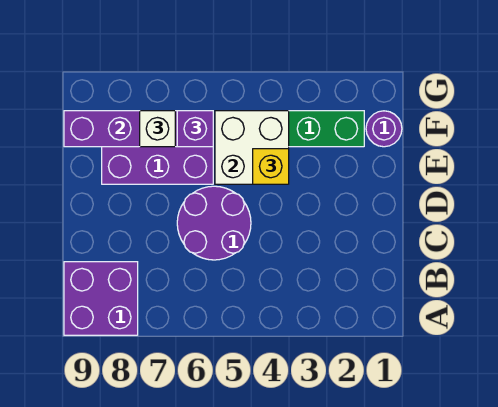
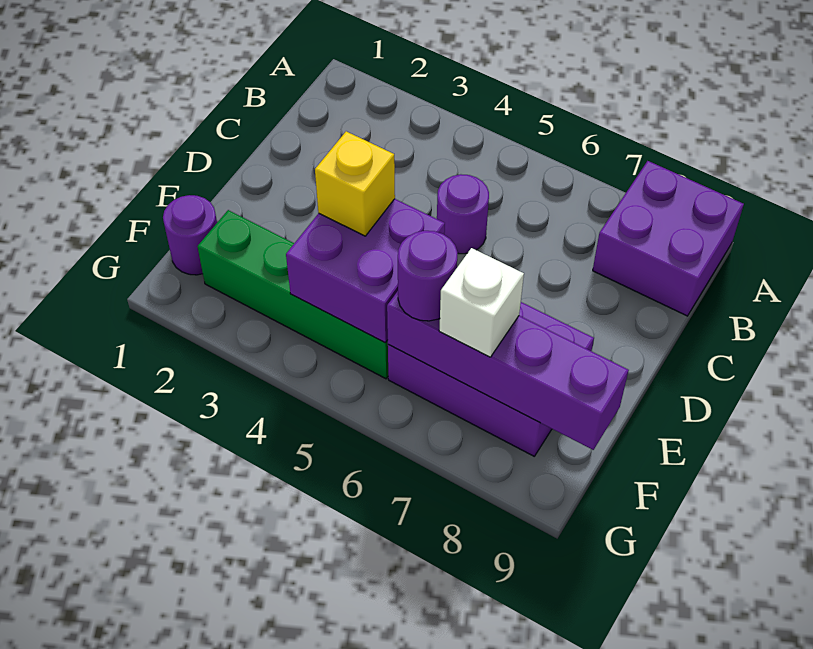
purple round brick C5:D6 level 1 -> purple round brick C5 level 1
white brick E4:F5 level 2 -> purple brick E4:F5 level 2
purple brick F6 level 3 -> purple round brick F6 level 3

